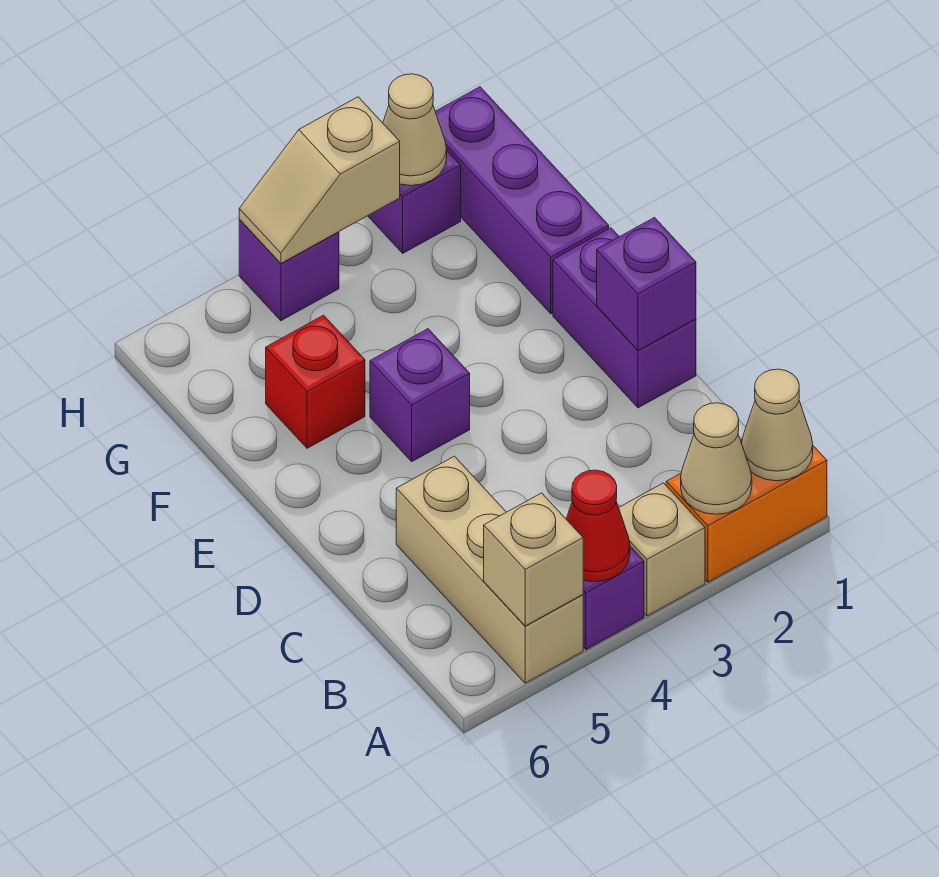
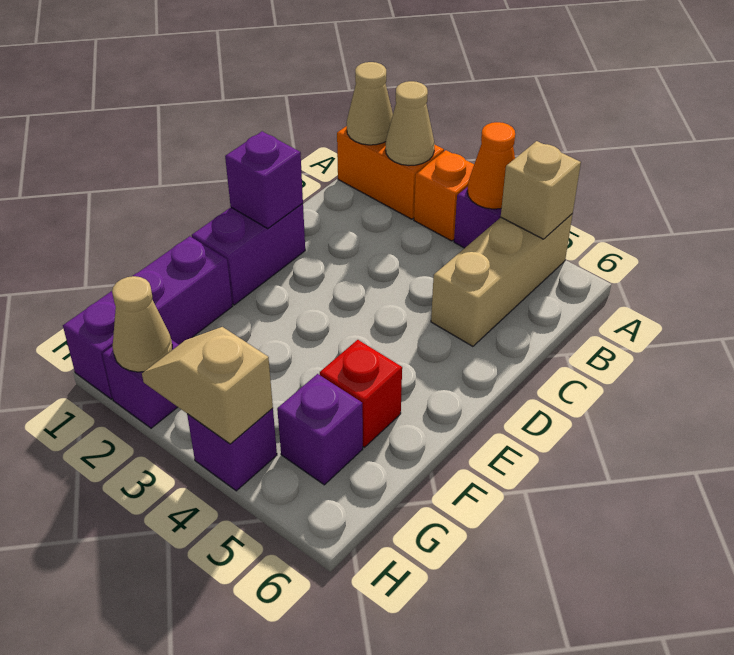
tan brick A3 level 1 -> orange brick A3 level 1
red cone A4 level 2 -> orange cone A4 level 2
purple brick E4 level 1 -> purple brick G5 level 1
tan slope H3:H4 level 2 top 3 -> tan slope H3:H4 level 2 top 4

